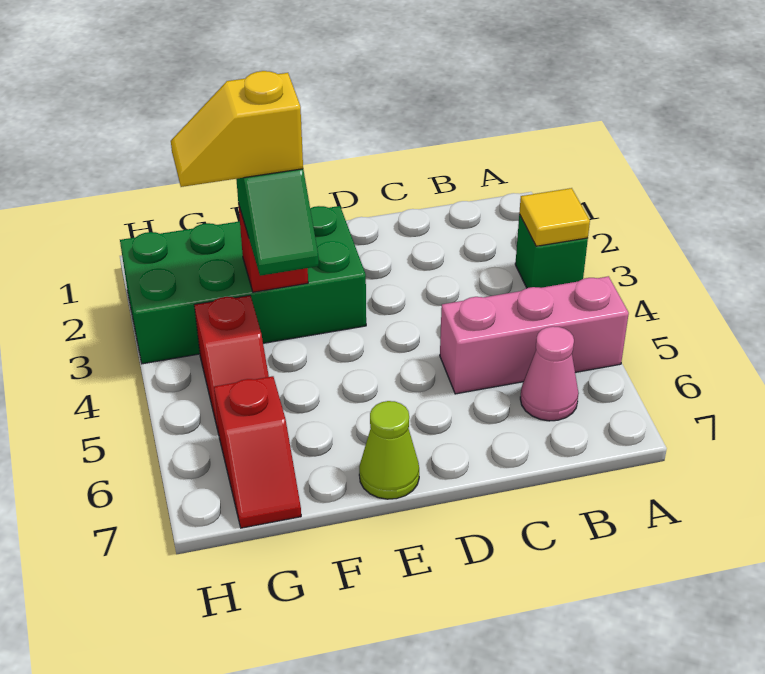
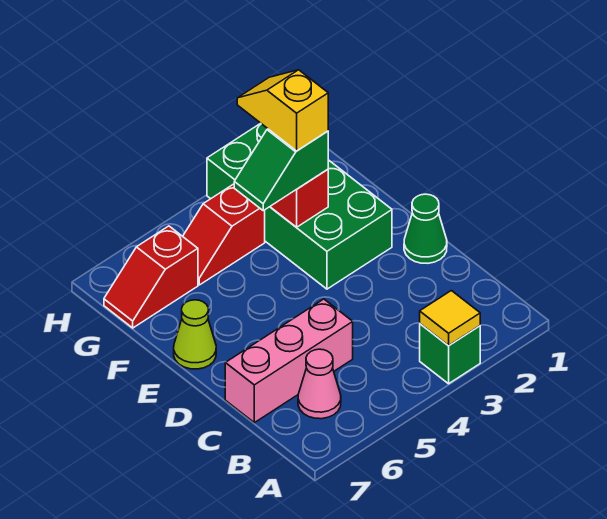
pink brick A5:C5 level 1 -> pink brick C5:C7 level 1
none -> green cone D1 level 1

